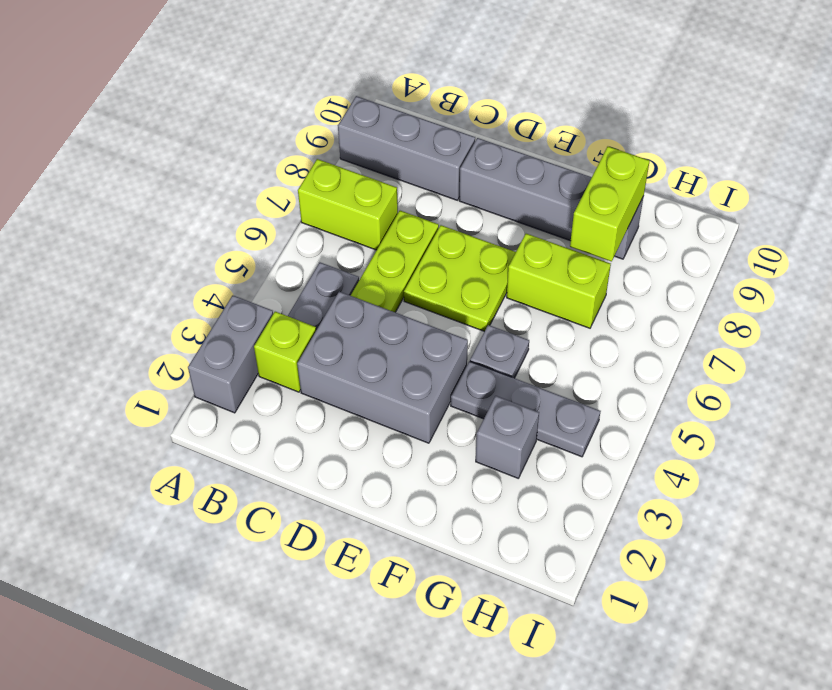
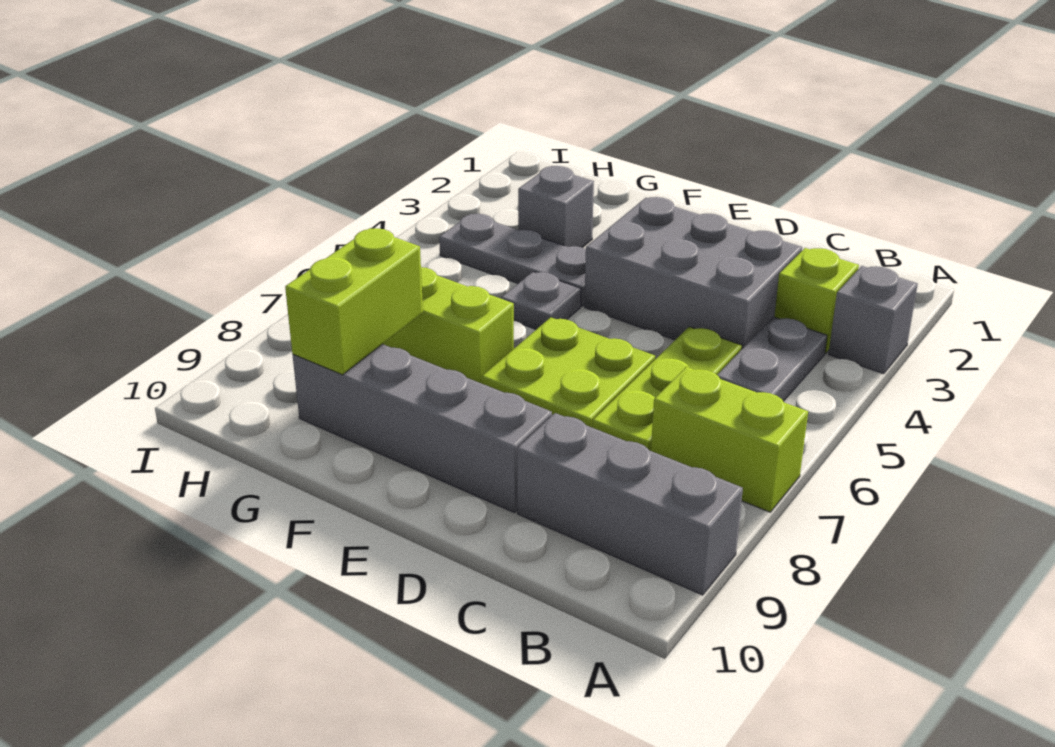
grey brick A2:A3 level 1 -> grey brick A3 level 1

